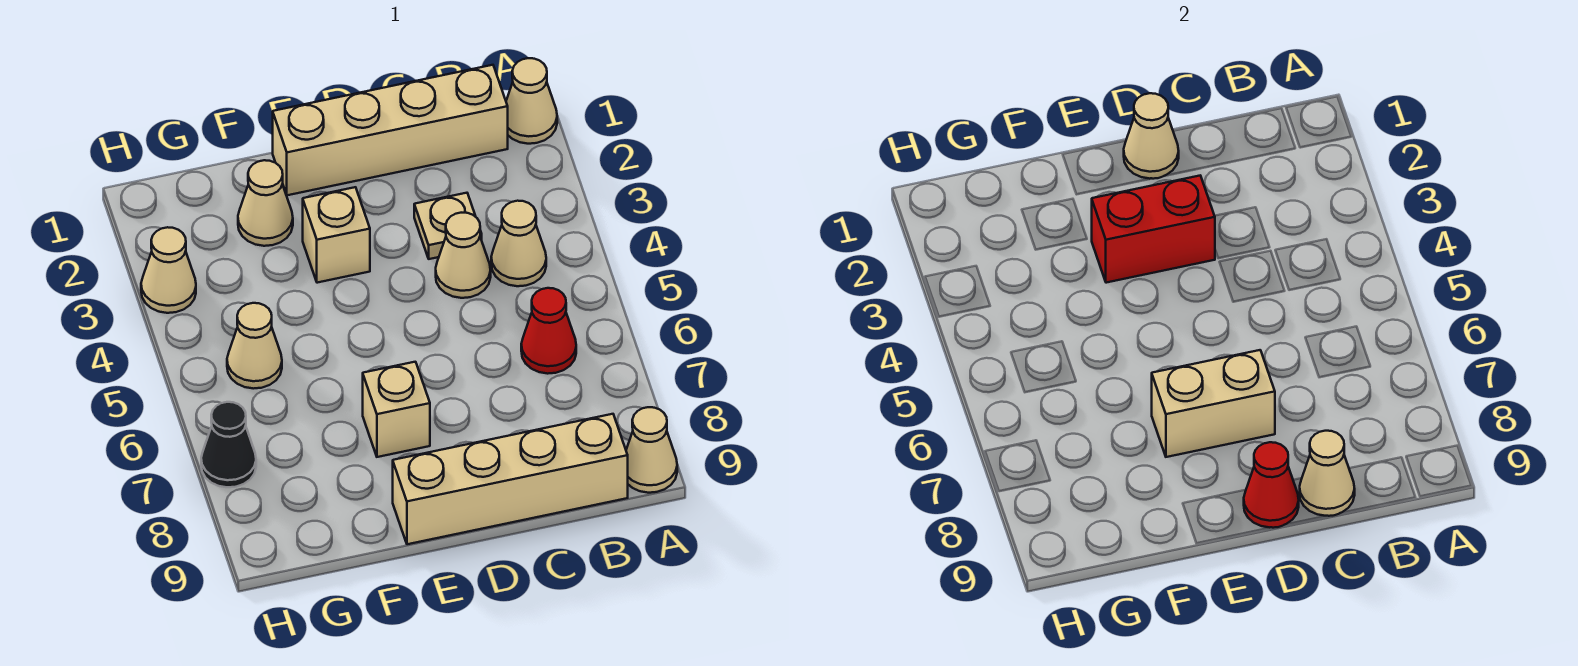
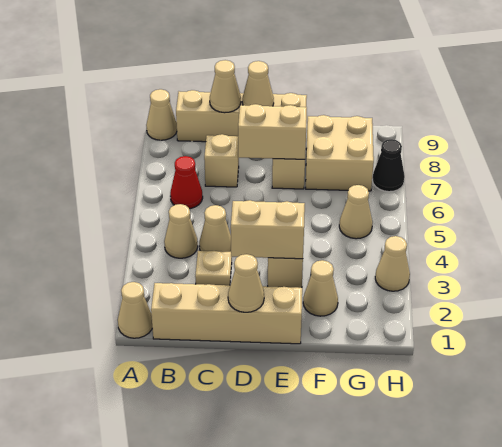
none -> tan brick C7 level 1
red brick D3:E3 level 2 -> tan brick D3:E3 level 2
red cone D9 level 2 -> tan cone D9 level 2
none -> tan brick F7:G8 level 1

